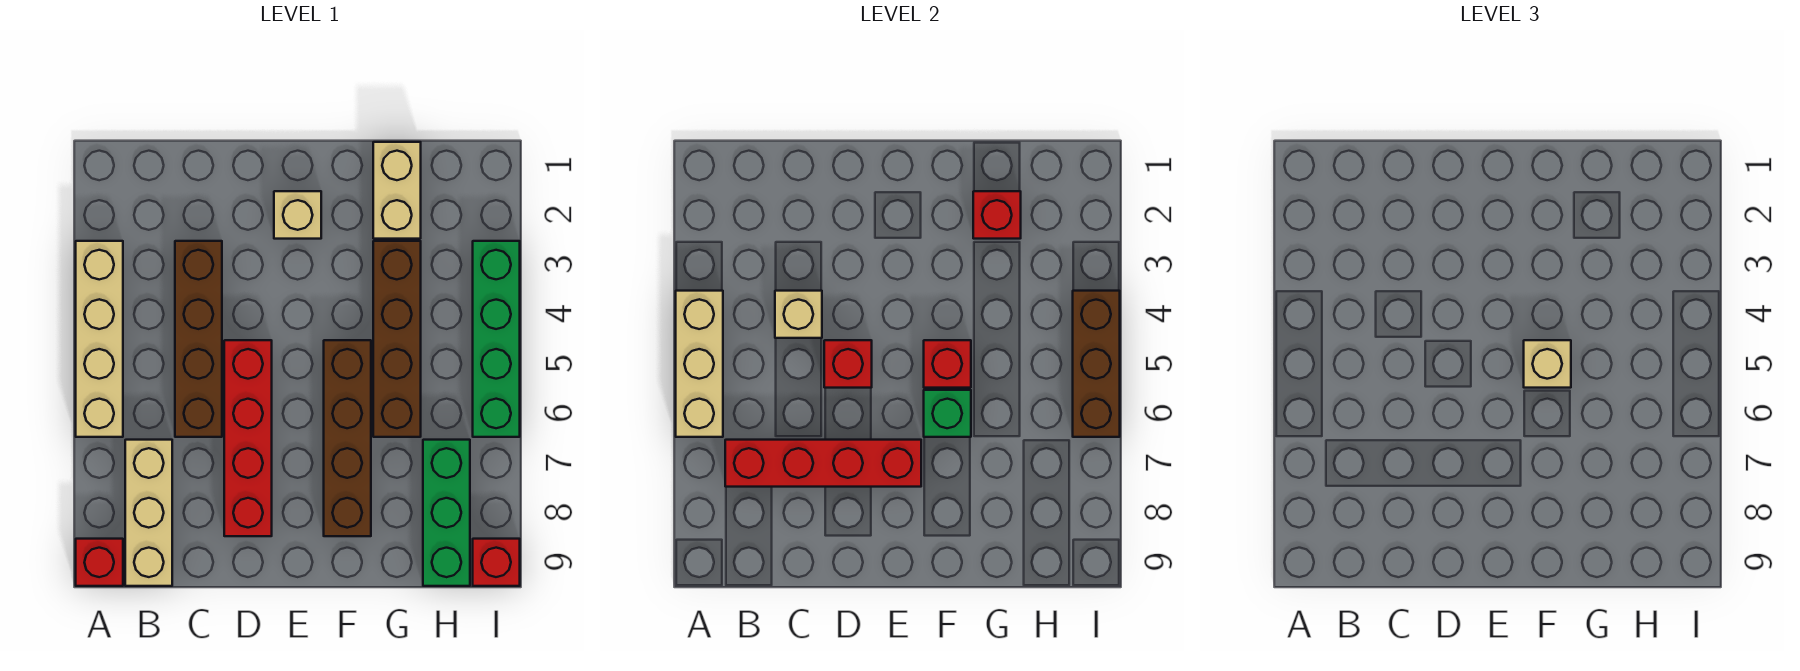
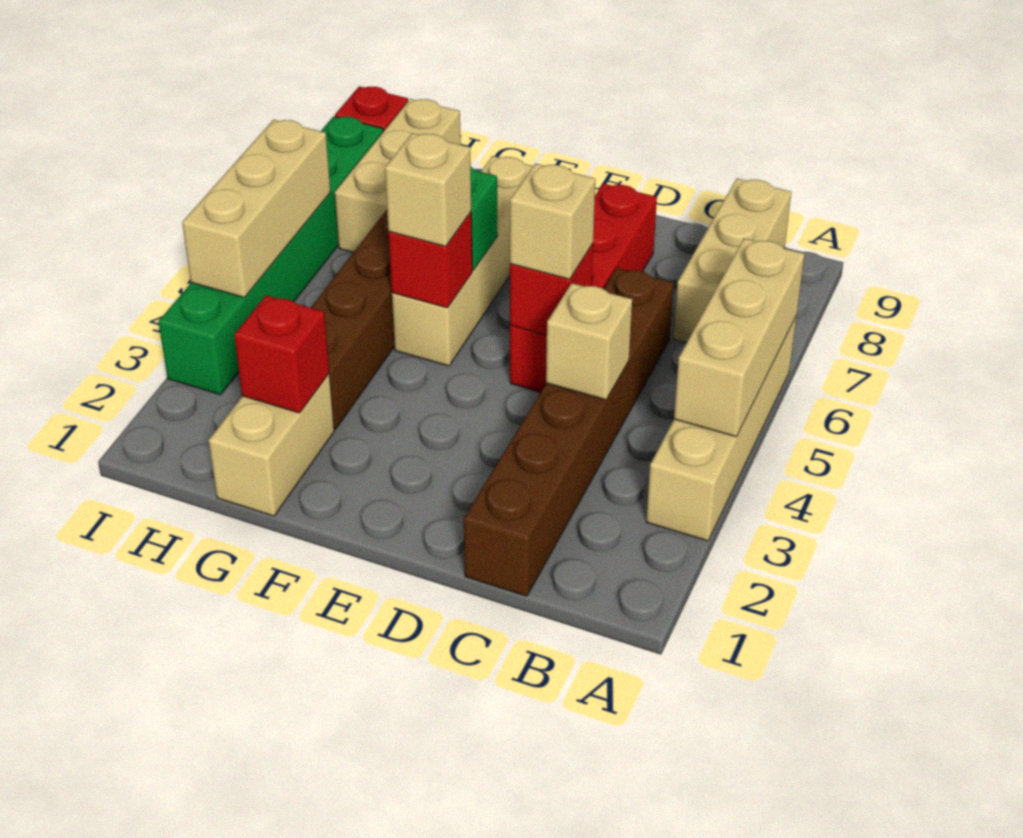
red brick A9 level 1 -> none
red brick B7:E7 level 2 -> none
brown brick C3:C6 level 1 -> brown brick C1:C6 level 1
tan brick E2 level 1 -> tan brick D5 level 3
brown brick F5:F8 level 1 -> tan brick F5:F8 level 1
green brick H7:H9 level 1 -> tan brick H7:H9 level 1
green brick I3:I6 level 1 -> green brick I3:I8 level 1
brown brick I4:I6 level 2 -> tan brick I4:I6 level 2

